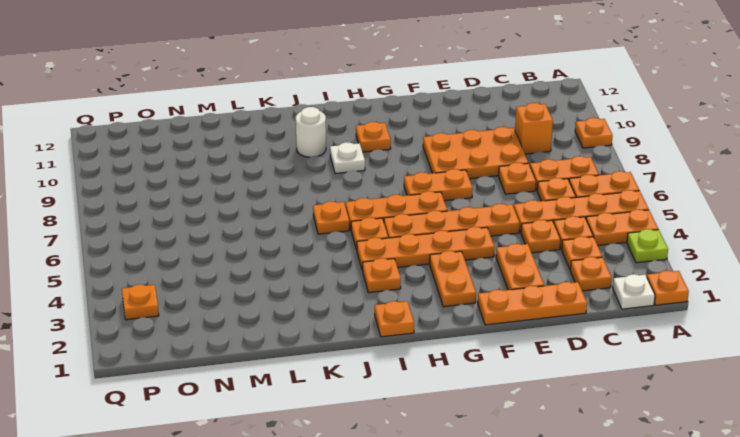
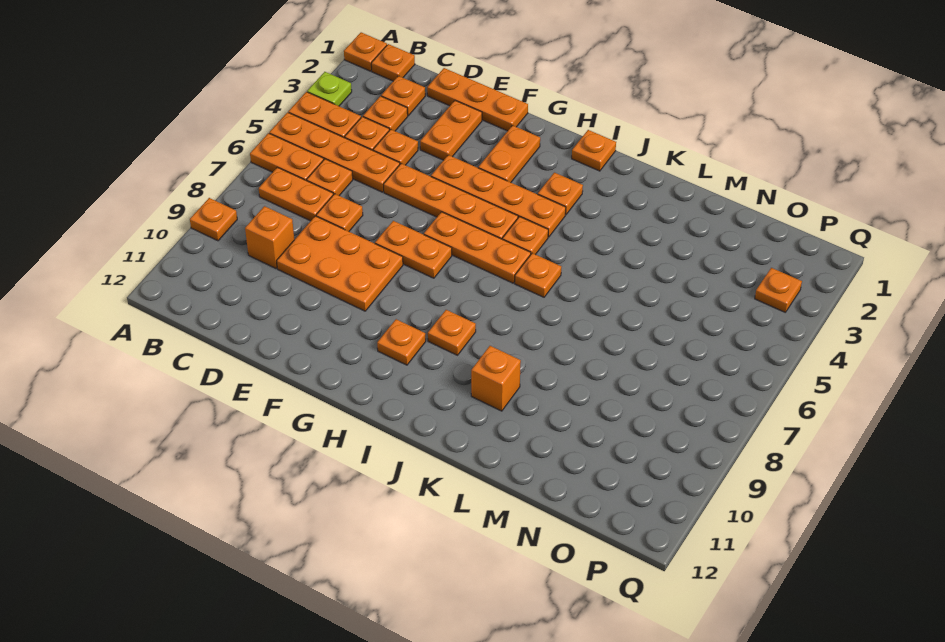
white plate B1 level 1 -> orange plate B1 level 1
white plate I9 level 1 -> orange plate I9 level 1
white round brick J10 level 1 -> none
none -> orange brick K10 level 1

